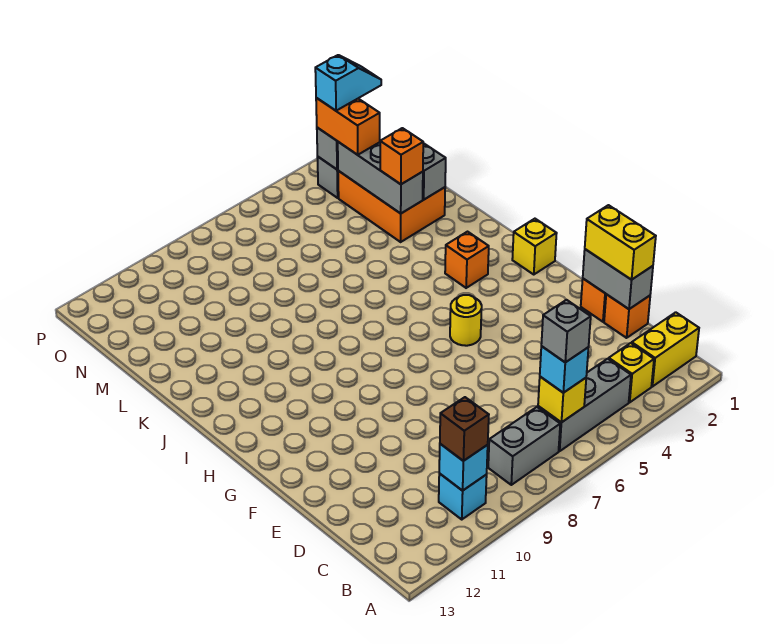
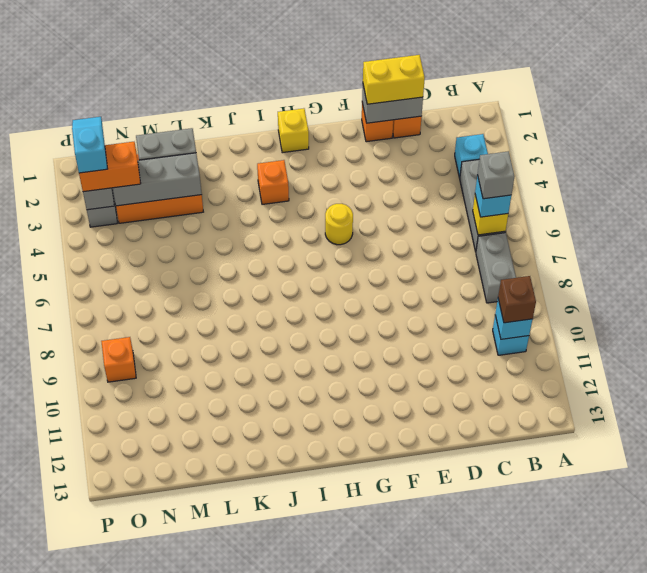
yellow brick B1:B2 level 1 -> none
yellow brick B3 level 1 -> cyan brick B3 level 1
orange brick L3 level 3 -> orange brick O9 level 1

